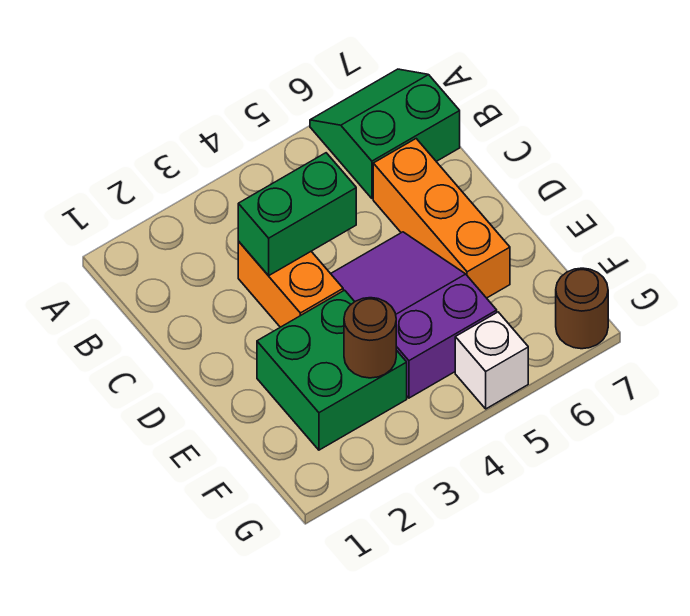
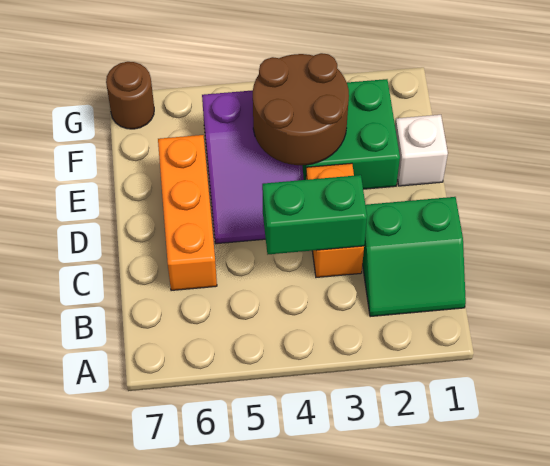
green slope A6:B7 level 1 top B -> green slope B1:C2 level 1 top C
brown round brick F3 level 2 -> brown round brick E3:F4 level 2
white brick G5 level 1 -> white brick E1 level 1

